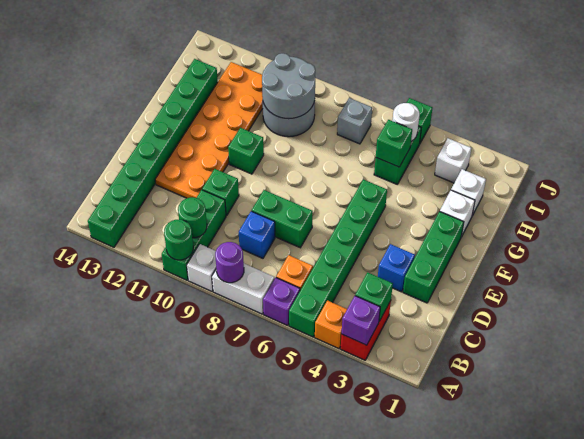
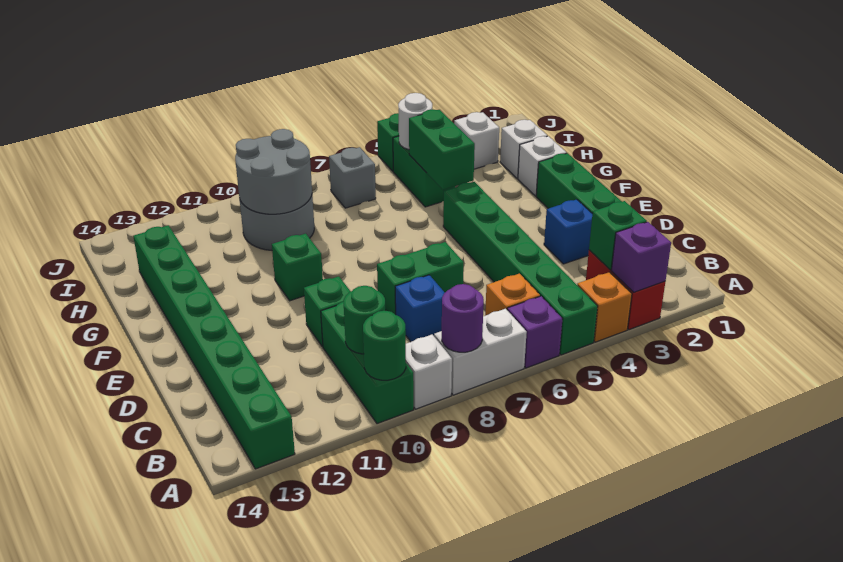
orange plate D11:I12 level 1 -> none
green brick H5 level 2 -> green brick G5:H5 level 2

